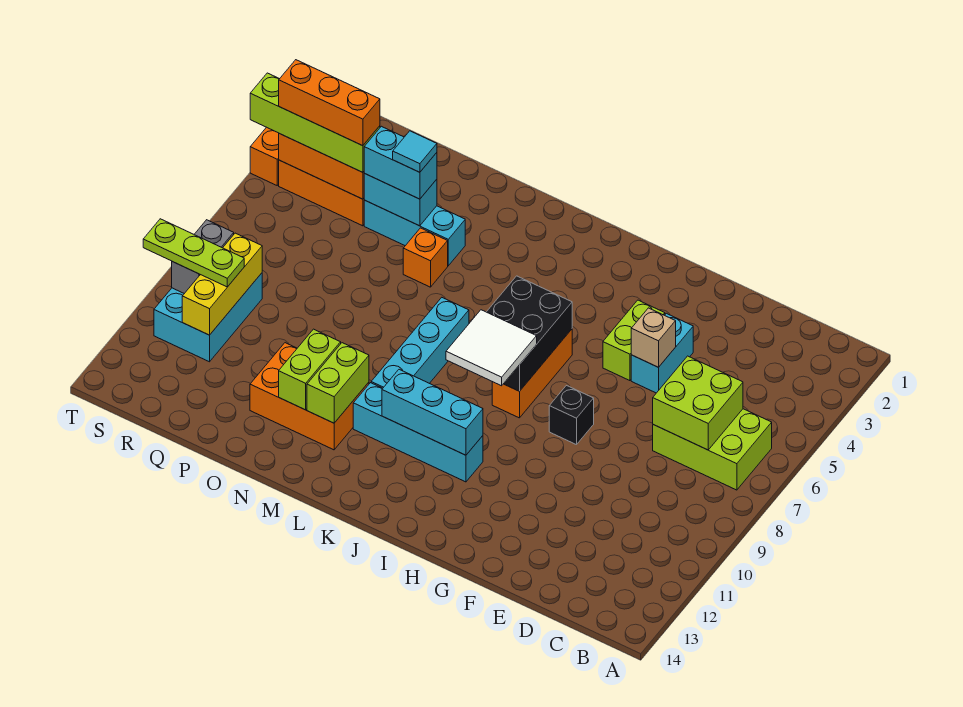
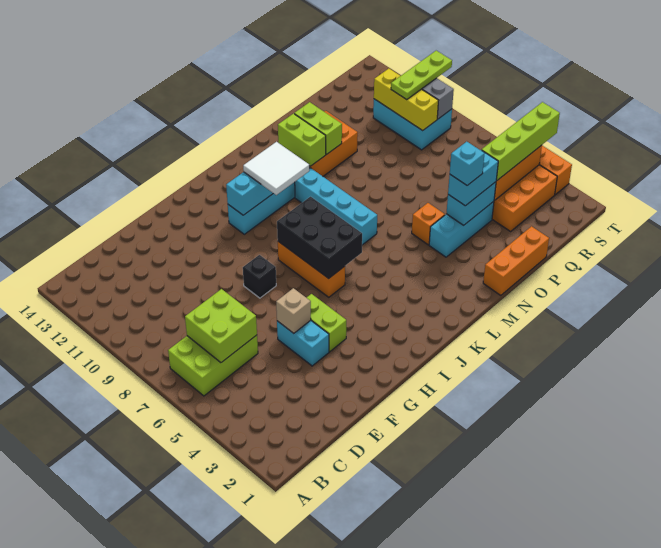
white tile I8:J9 level 3 -> white tile J10:K11 level 3
cyan tile O4 level 4 -> cyan brick O4 level 4
orange brick Q4:S4 level 4 -> orange brick N1:P1 level 1

